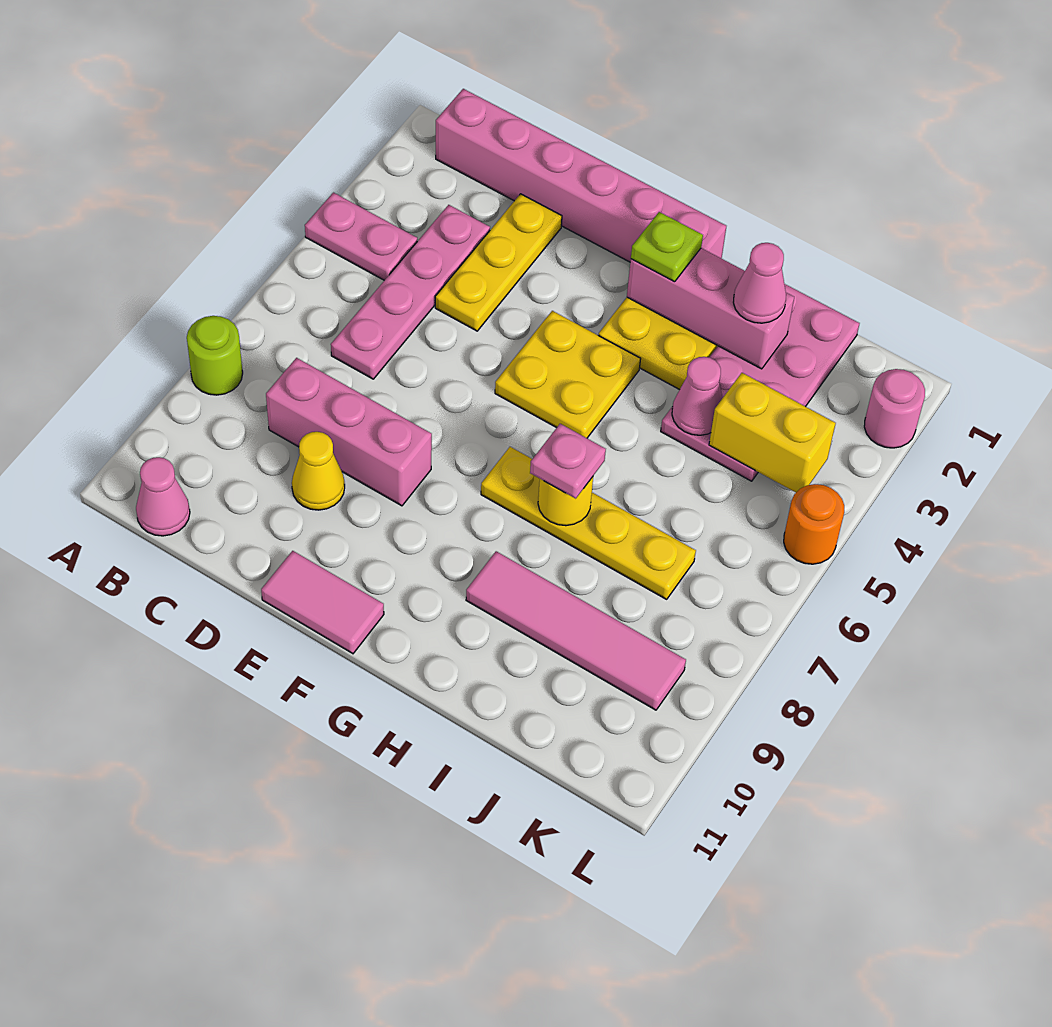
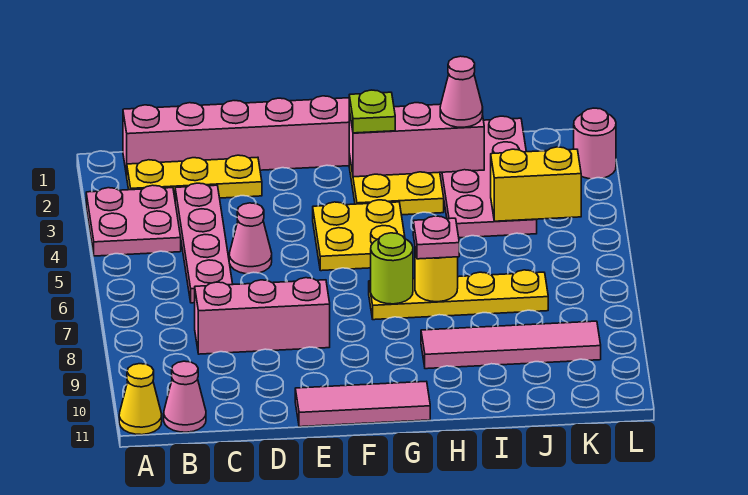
pink plate A4:B4 level 1 -> pink plate A3:B4 level 1
lime round brick A8 level 1 -> lime round brick G7 level 2
yellow plate D2:D4 level 1 -> yellow plate B2:D2 level 1
yellow cone D9 level 1 -> yellow cone A11 level 1
pink tile E11:F11 level 1 -> pink tile E11:G11 level 1
pink cone I4 level 2 -> pink cone D5 level 1
orange round brick L5 level 1 -> none

